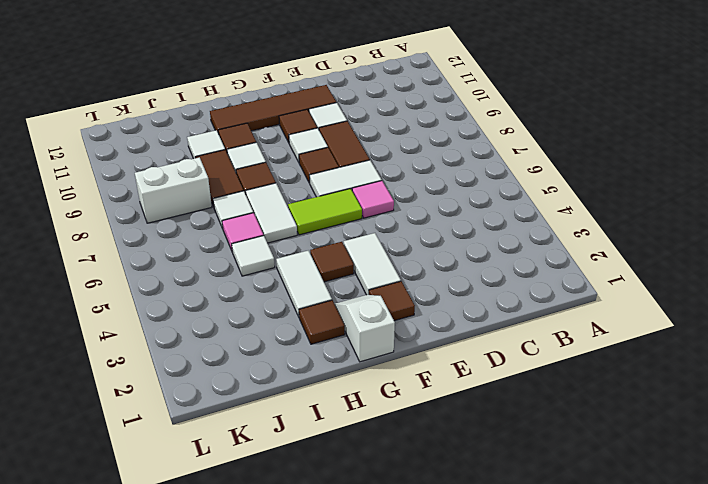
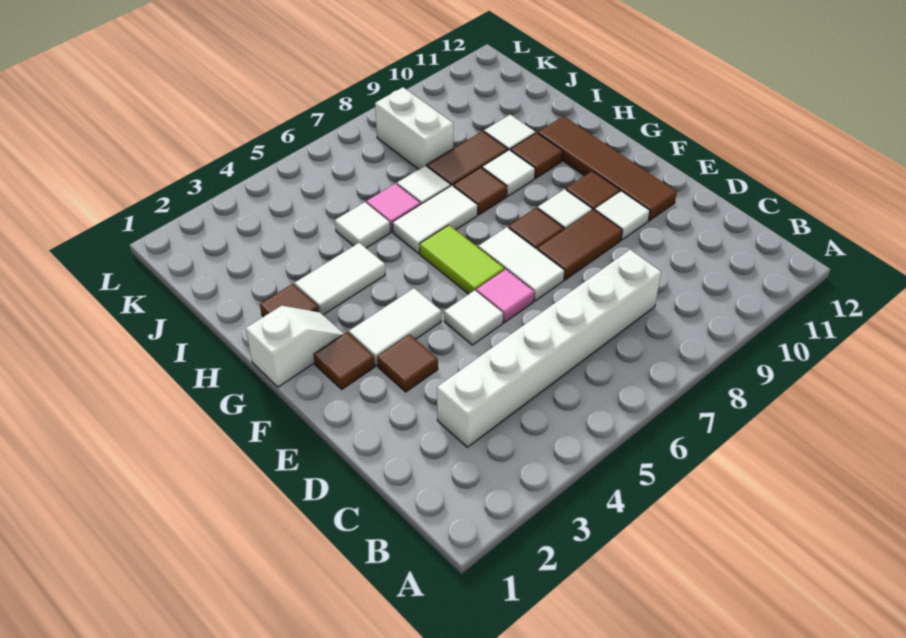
none -> white brick C3:C8 level 1
none -> white tile E5 level 1
brown tile G4 level 1 -> brown tile E3 level 1

